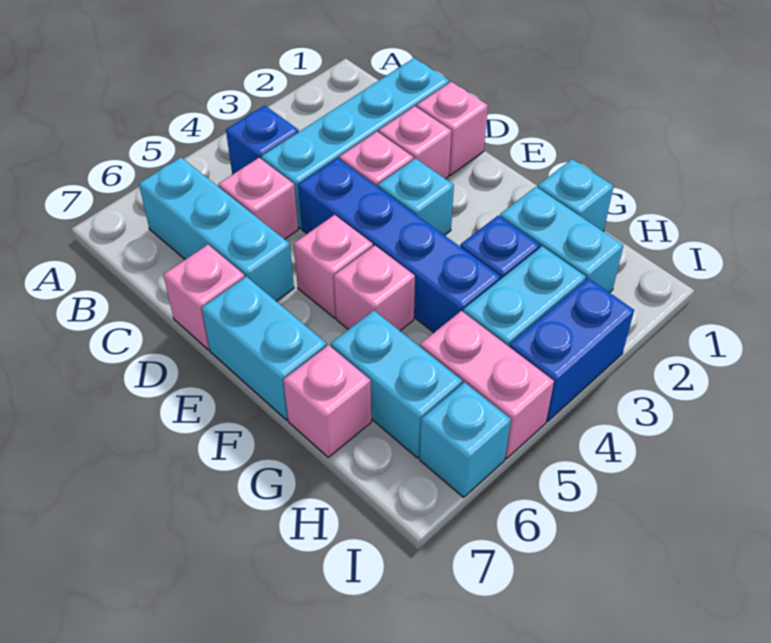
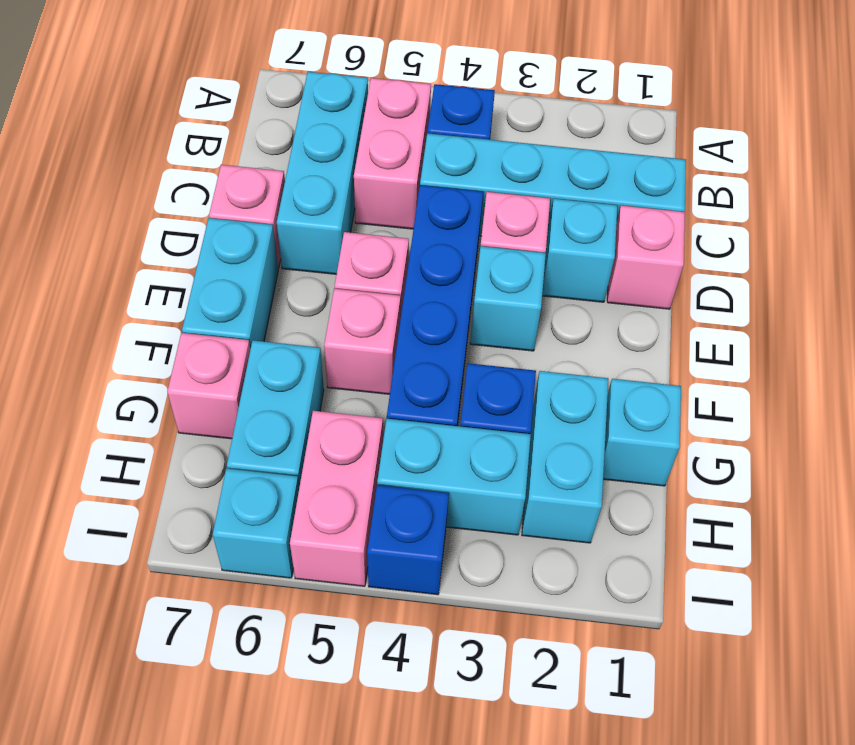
pink brick C5 level 1 -> pink brick B5:C5 level 1
pink brick D2 level 1 -> cyan brick D2 level 1
blue brick I3:I4 level 1 -> blue brick I4 level 1

